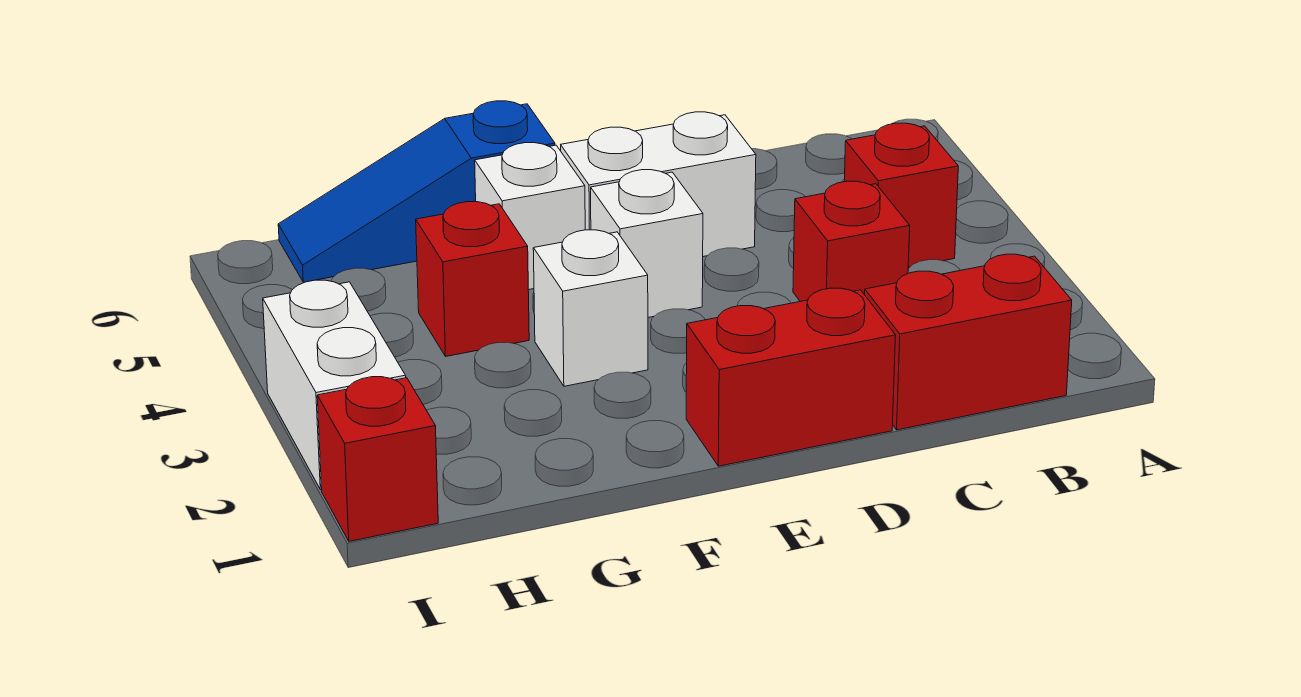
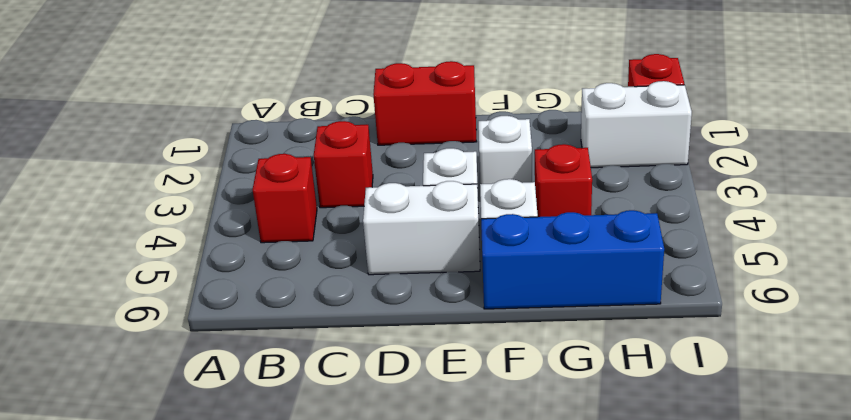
red brick B1:C1 level 1 -> none
blue slope F6:H6 level 1 top F -> blue brick F6:H6 level 1
white brick I2:I3 level 1 -> white brick H2:I2 level 1

